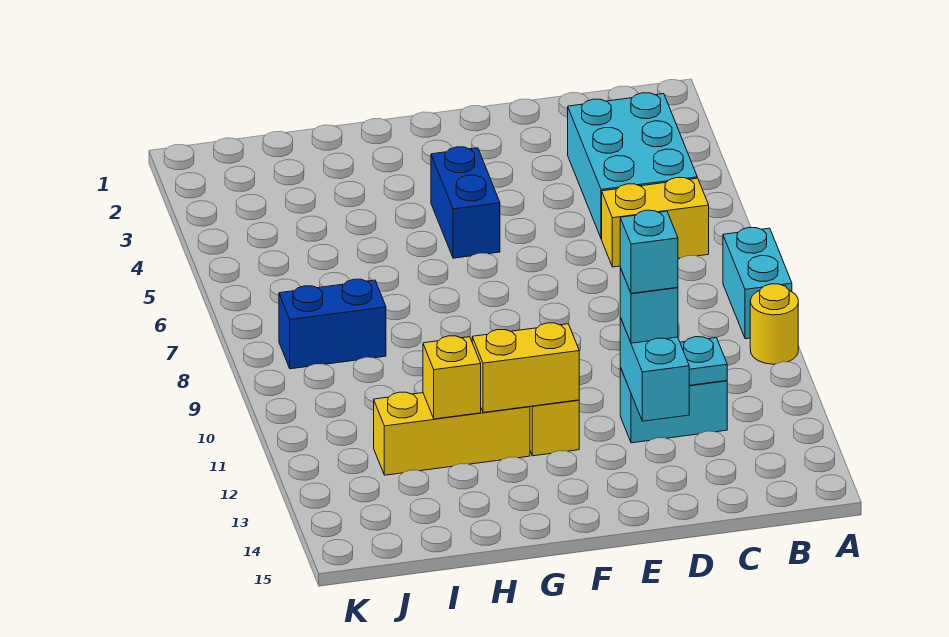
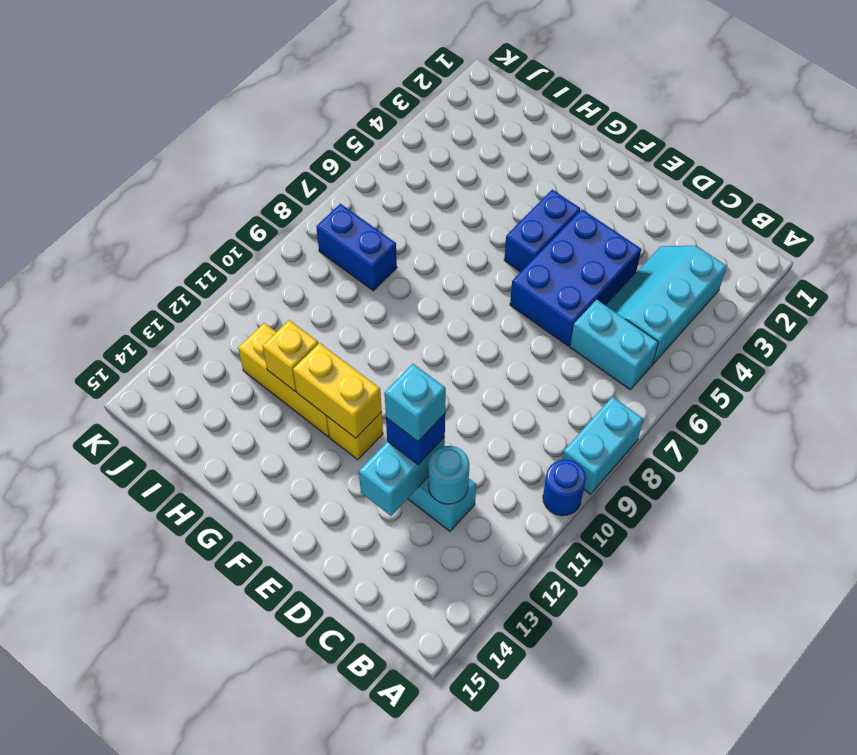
yellow round brick A10 level 1 -> blue round brick A10 level 1
cyan brick B3:C5 level 1 -> cyan slope B3:C5 level 1 top B
yellow brick B6:C6 level 1 -> cyan brick B6:C6 level 1
cyan plate C12 level 2 -> cyan round brick C12 level 2
none -> blue brick D4:E6 level 1
cyan brick D12 level 3 -> blue brick D12 level 3

